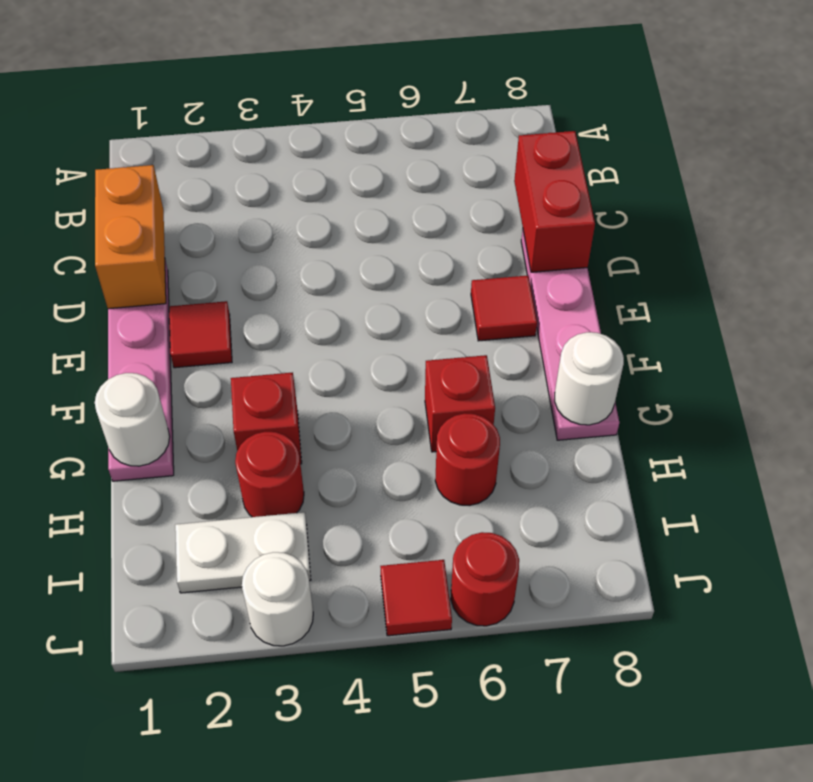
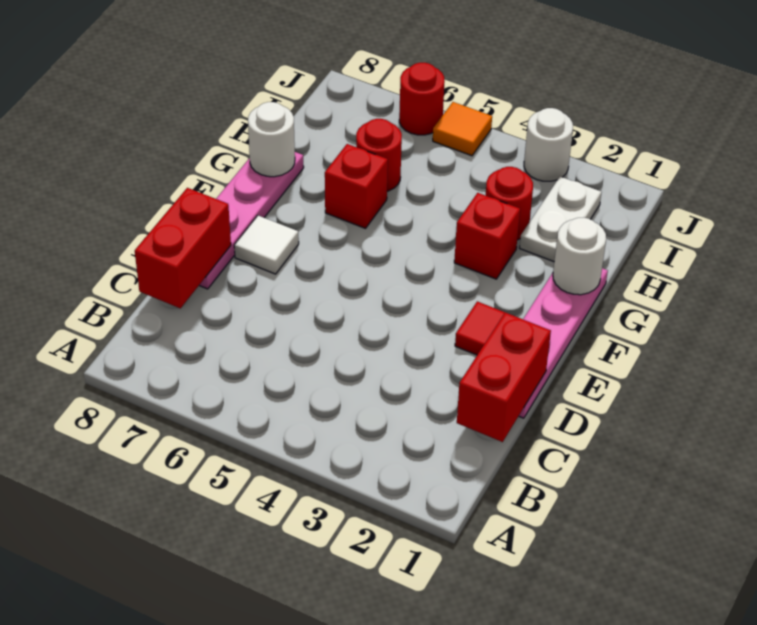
orange brick C1:D1 level 2 -> red brick C1:D1 level 2
red tile E7 level 1 -> white tile E7 level 1
white plate I2:I3 level 1 -> white plate H2:I2 level 1
red tile J5 level 1 -> orange tile J5 level 1

